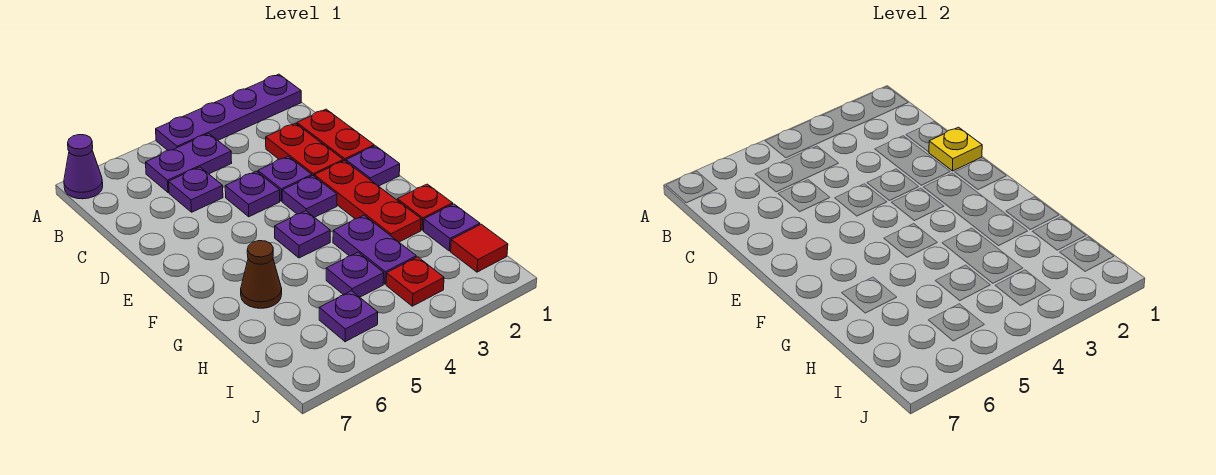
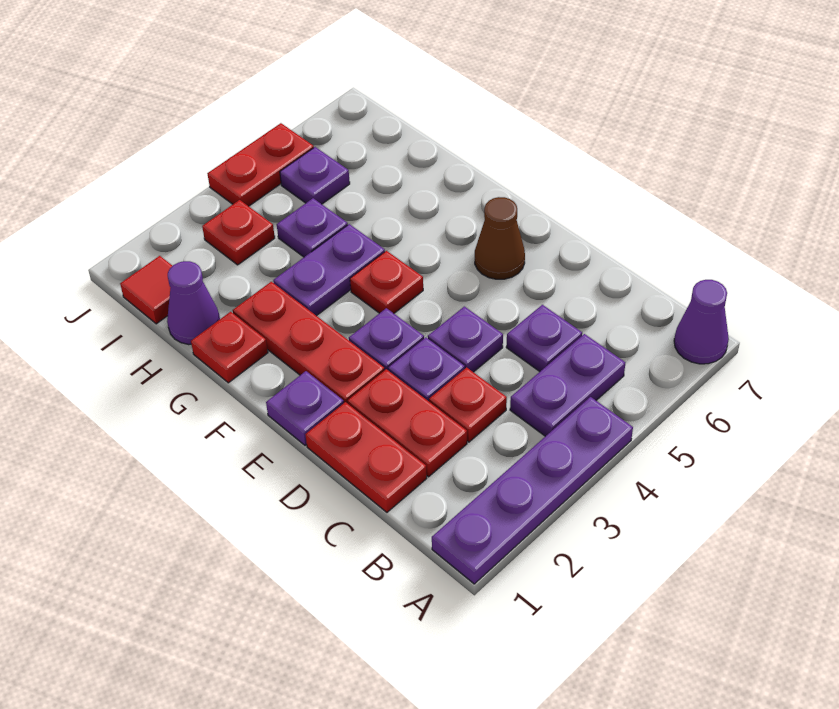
none -> red plate C3 level 1
yellow plate D1 level 2 -> none
purple plate F4 level 1 -> red plate F4 level 1
purple plate G3:H3 level 1 -> purple plate G3:G4 level 1
brown cone G6 level 1 -> brown cone E6 level 1
purple plate H1 level 1 -> purple cone H1 level 1
none -> red plate J4:J5 level 1

